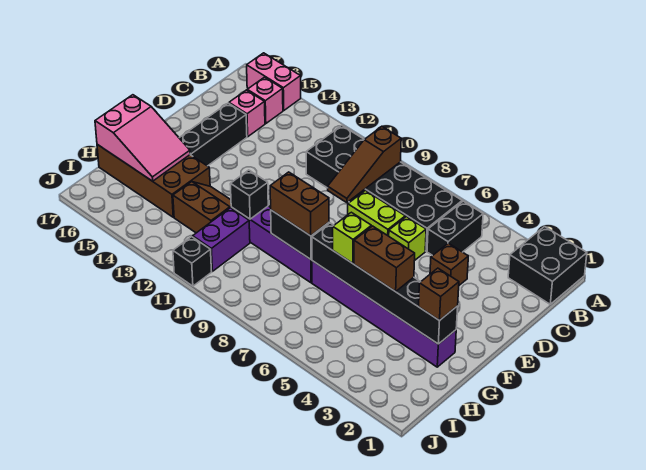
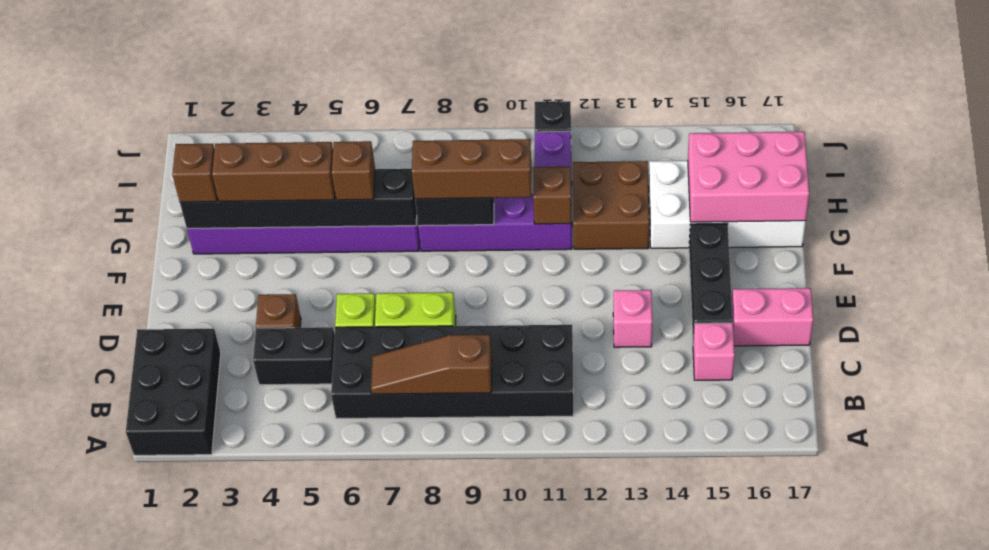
black brick A1:B2 level 1 -> black brick A1:C2 level 1
pink brick A15:A16 level 1 -> pink brick D16:D17 level 1
black brick B5:C5 level 1 -> black brick C4:C5 level 1
brown slope B9:D9 level 2 top B -> brown slope B7:B9 level 2 top 9
pink brick B15 level 1 -> pink brick D13 level 1
brown brick G4:G5 level 3 -> brown brick G3:G5 level 3
lime brick G6 level 3 -> brown brick G6 level 3
brown brick G8:G9 level 3 -> brown brick G8:G10 level 3
black brick G11 level 2 -> brown brick G11 level 2
brown slope G12:H13 level 1 top H -> brown brick G12:H13 level 1
brown brick G14:H17 level 1 -> white brick G14:H17 level 1
pink slope G15:H17 level 2 top 17 -> pink brick G15:H17 level 2

